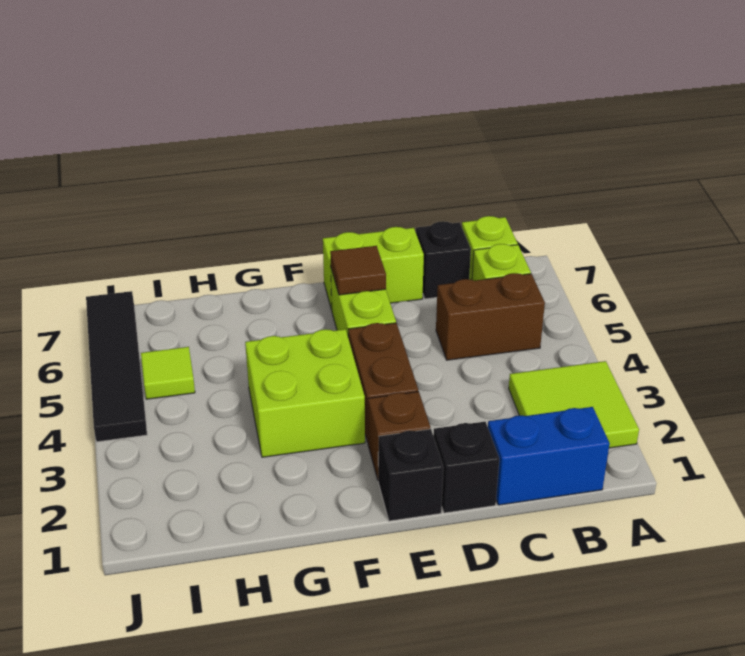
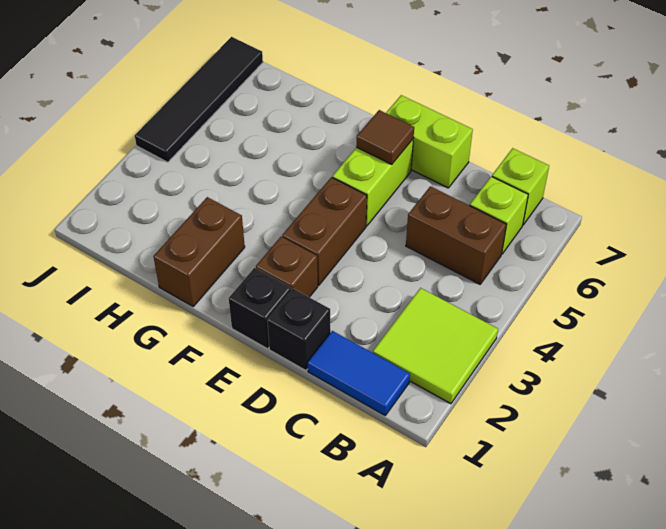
blue brick B1:C1 level 1 -> blue tile B1:C1 level 1
black brick C7 level 1 -> none
lime brick F3:G4 level 1 -> none
none -> brown brick G1:G2 level 1
lime tile I5 level 1 -> none

